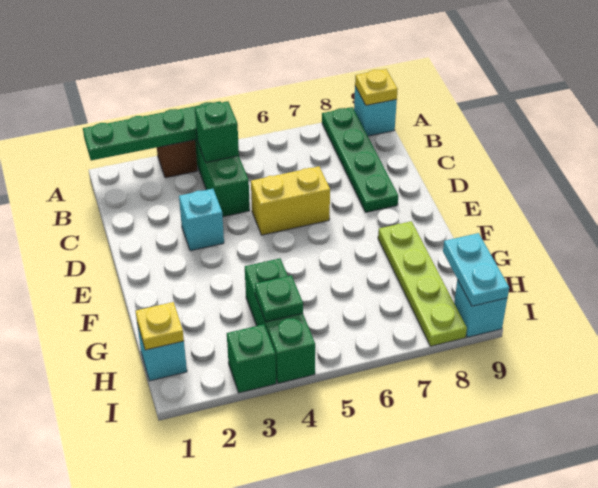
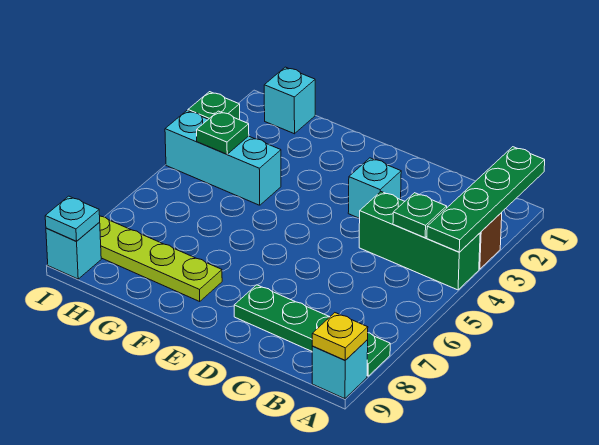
green brick B4 level 2 -> green plate B4 level 2
yellow brick D5:D6 level 1 -> none
green brick G4:I4 level 1 -> cyan brick G4:I4 level 1
yellow plate H1 level 2 -> none
cyan plate H9:I9 level 2 -> cyan plate I9 level 2

